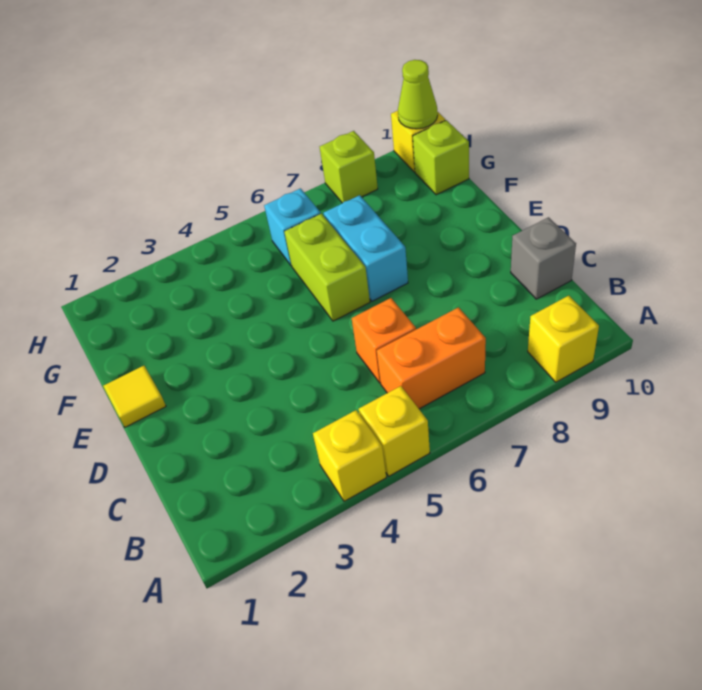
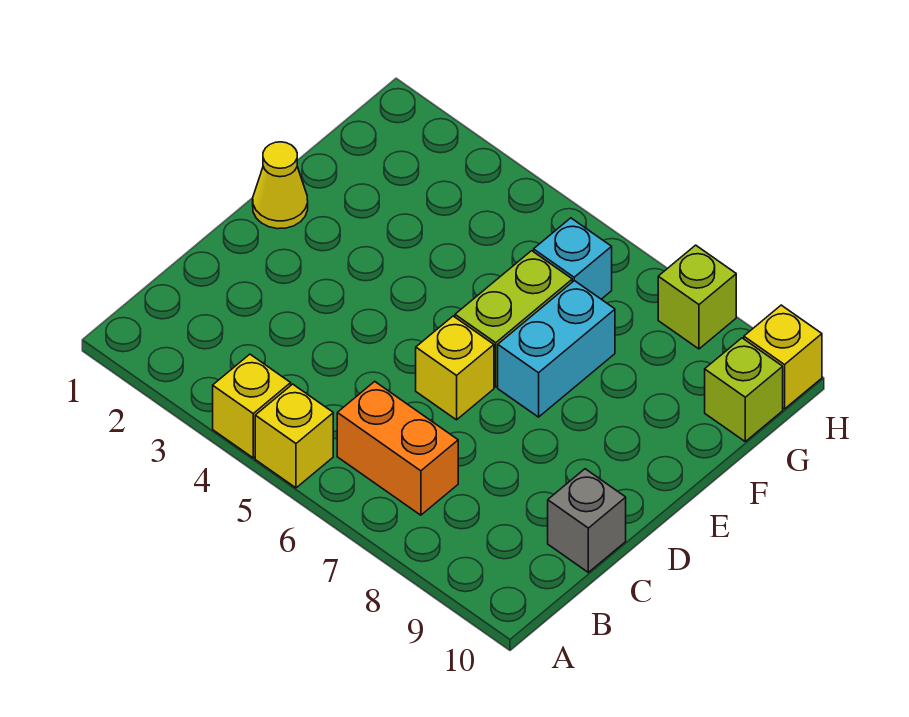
yellow brick A9 level 1 -> yellow brick D6 level 1
orange brick C6 level 1 -> none
yellow tile E1 level 1 -> yellow cone E1 level 1
lime cone H10 level 2 -> none

